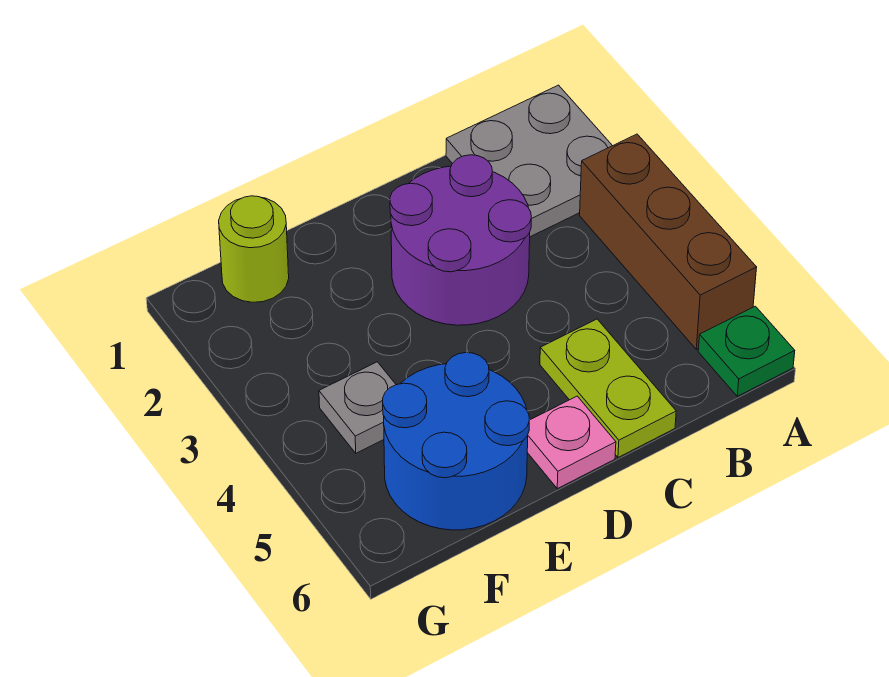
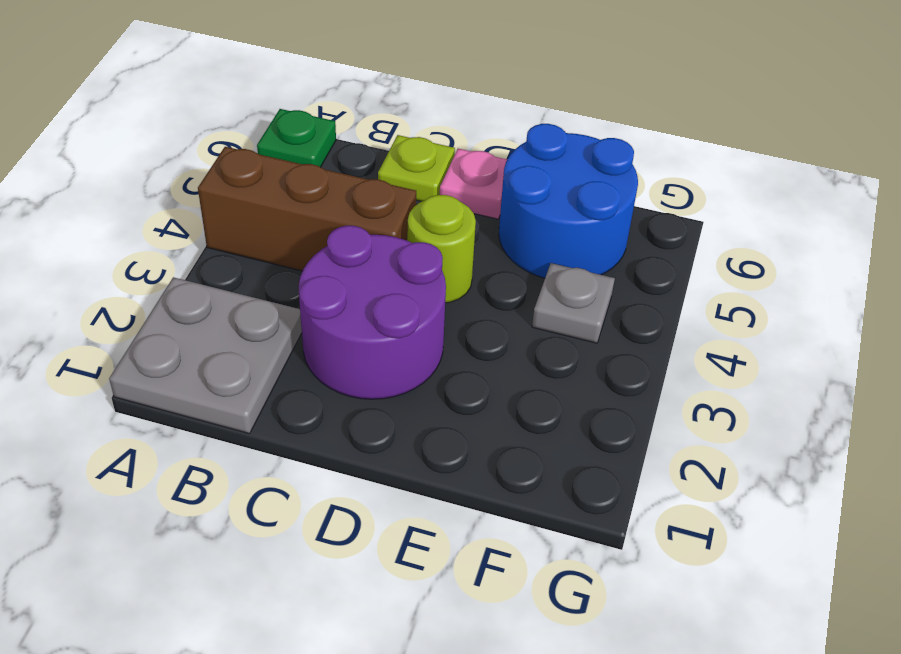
brown brick A3:A5 level 1 -> brown brick A4:C4 level 1
lime plate C5:C6 level 1 -> lime plate C6 level 1
lime round brick F1 level 1 -> lime round brick D4 level 1

